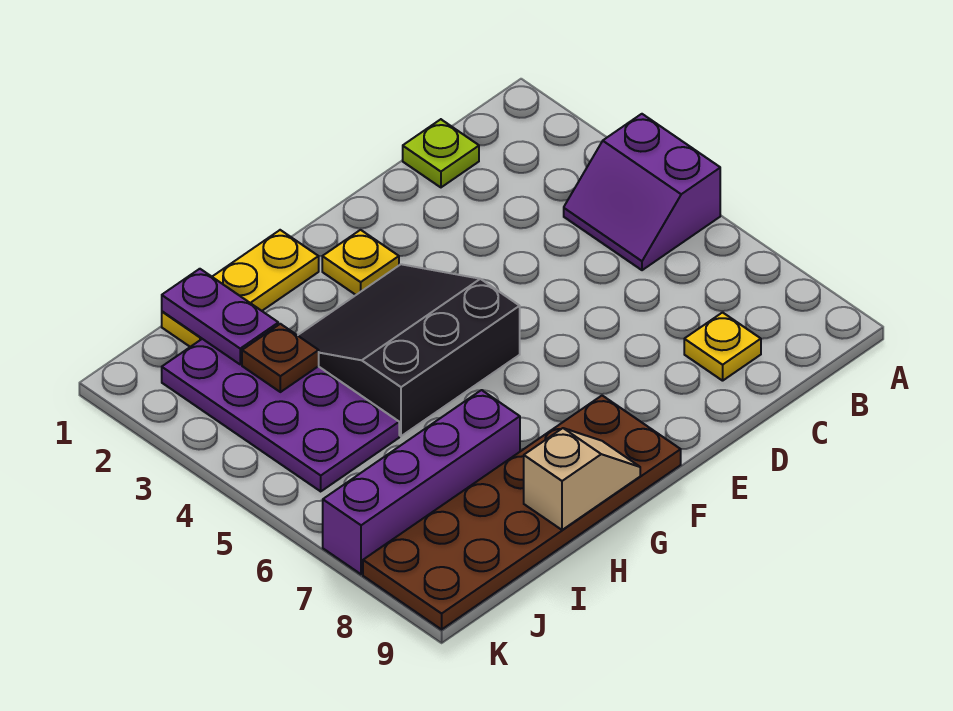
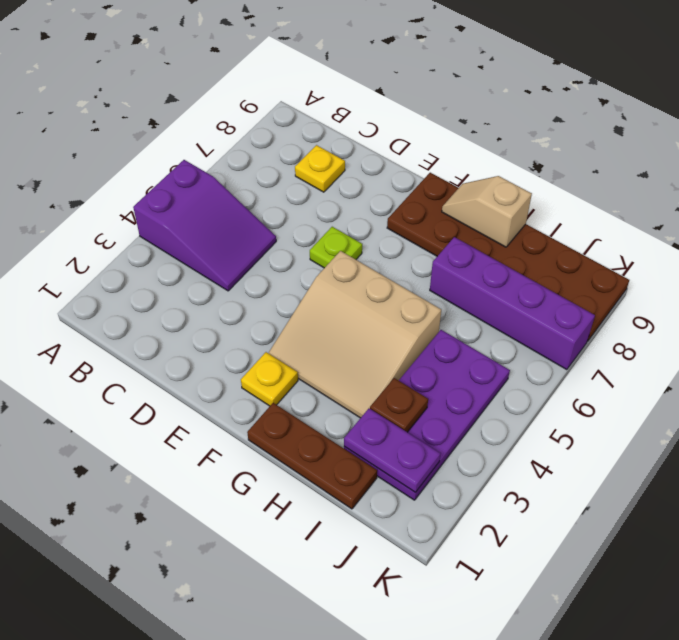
purple slope A4:B5 level 1 top A -> purple slope A4:C5 level 1 top A
lime plate C1 level 1 -> lime plate E6 level 1
black slope F3:H5 level 1 top 5 -> tan slope F3:H5 level 1 top 5
yellow plate G1:I1 level 1 -> brown plate G1:I1 level 1
purple plate I1:I2 level 2 -> purple plate I2:J2 level 2

